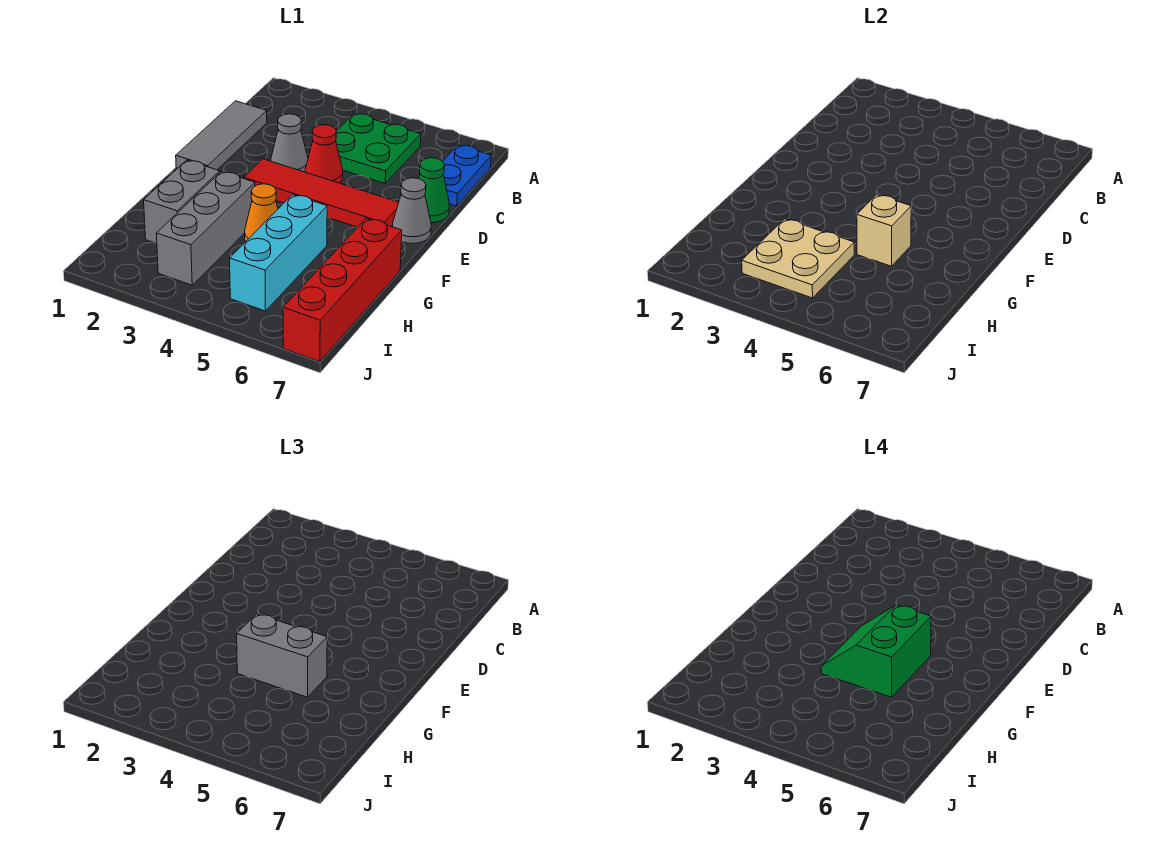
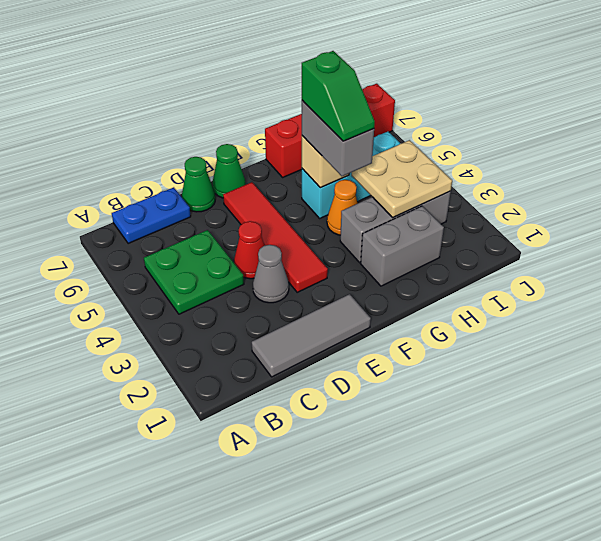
grey cone E7 level 1 -> green cone E7 level 1
green slope F4:G5 level 4 top 5 -> green slope G4:G5 level 4 top 5

